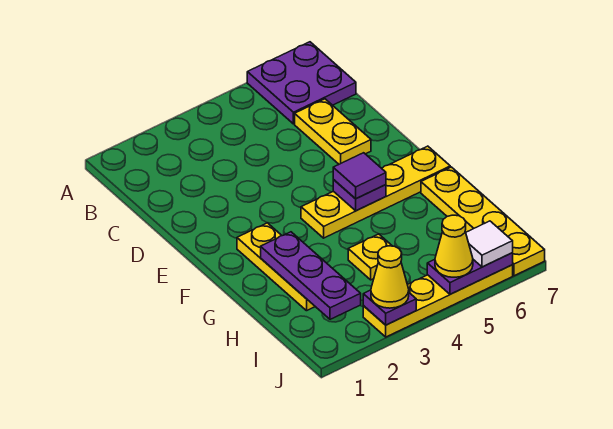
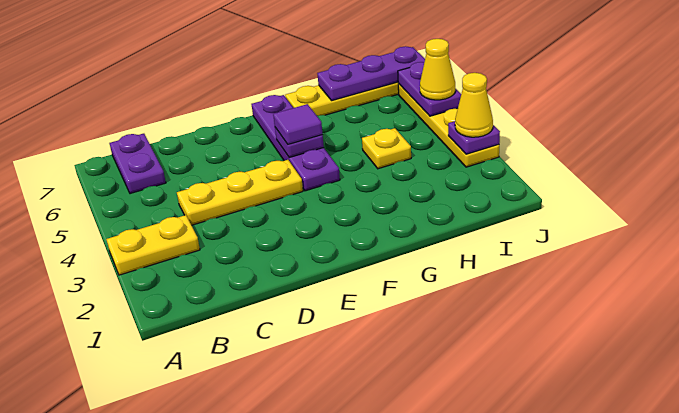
purple plate A6:B7 level 1 -> purple plate B6:B7 level 1
yellow plate C6:D6 level 1 -> yellow plate A3:B3 level 1
yellow plate F2:H2 level 1 -> yellow plate C4:E4 level 1
yellow plate F4:F7 level 1 -> purple plate F4:F7 level 1
purple plate G2:I2 level 2 -> purple plate H7:J7 level 2
white tile J6 level 3 -> none

